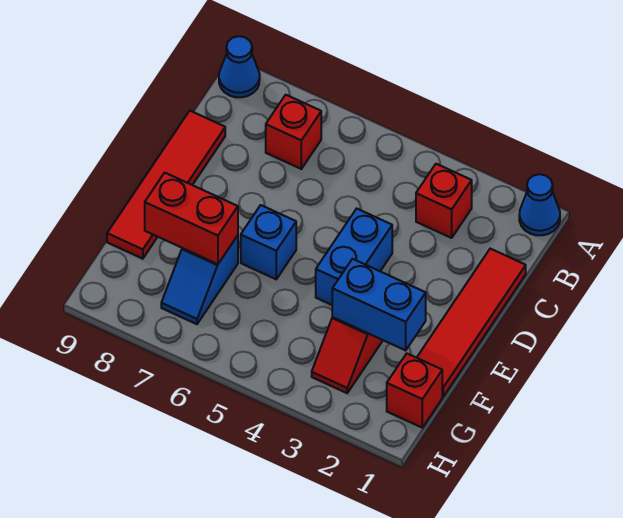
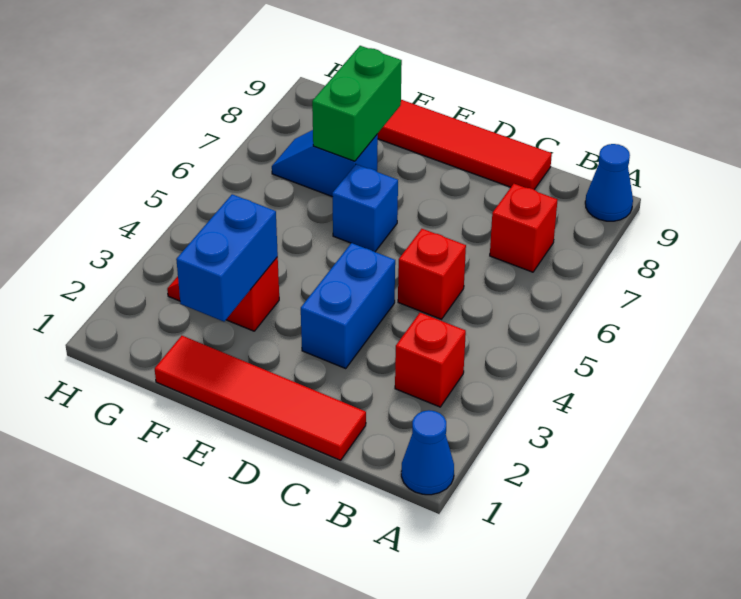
blue brick D4:E4 level 1 -> blue brick D3:D4 level 1
red brick F7:F8 level 2 -> green brick F7:F8 level 2
red brick G1 level 1 -> red brick C5 level 1

